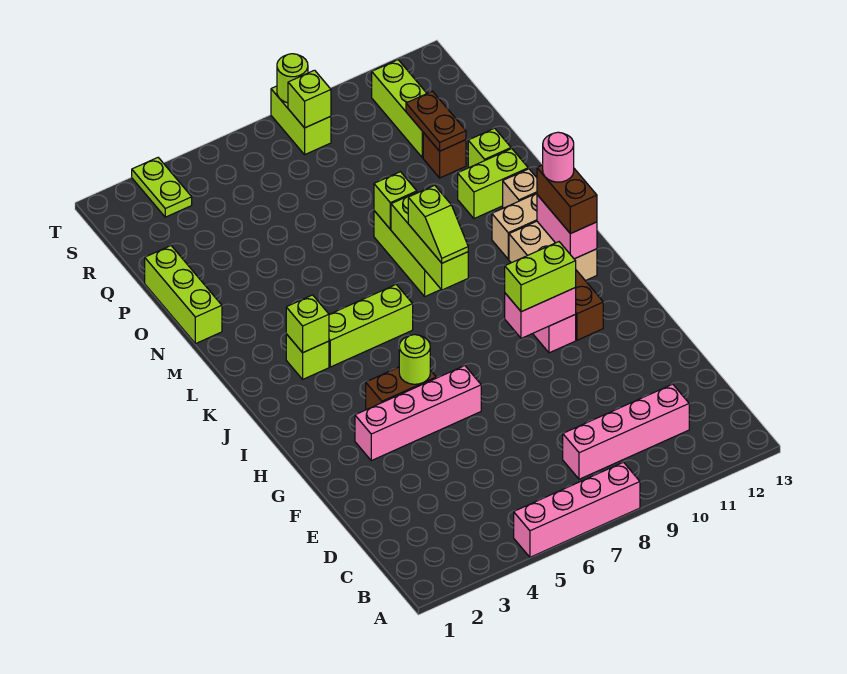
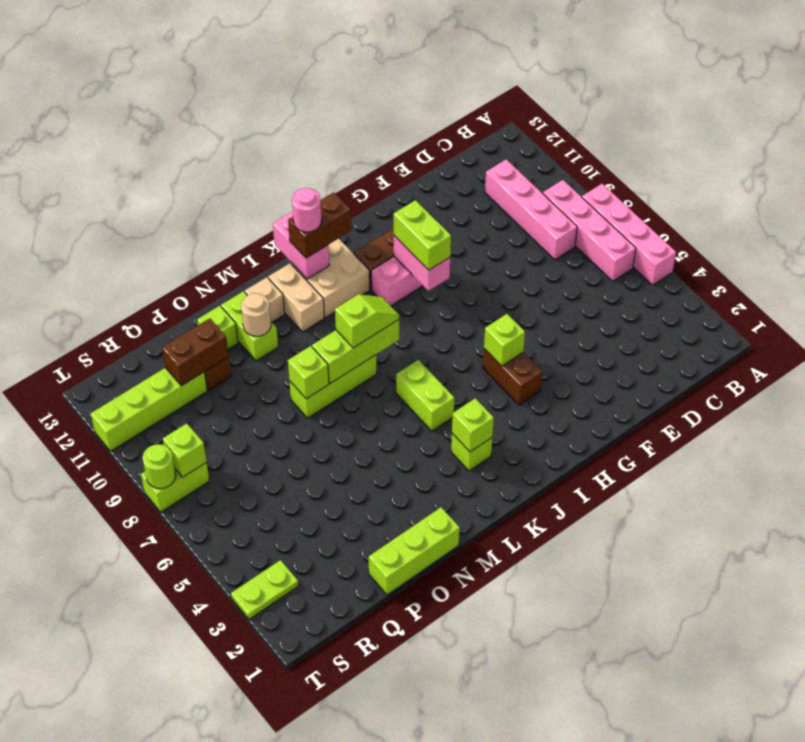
pink brick G3:G6 level 1 -> pink brick B6:B9 level 1
lime round brick H5 level 2 -> lime brick H5 level 2
pink brick J12:K12 level 2 -> pink brick K12:K13 level 2
lime brick K4:K6 level 1 -> lime brick K5:K6 level 1
none -> tan round brick N11 level 2
brown plate P11:Q11 level 2 -> brown brick P11:Q11 level 2
lime brick Q11:S11 level 1 -> lime brick Q11:T11 level 1

